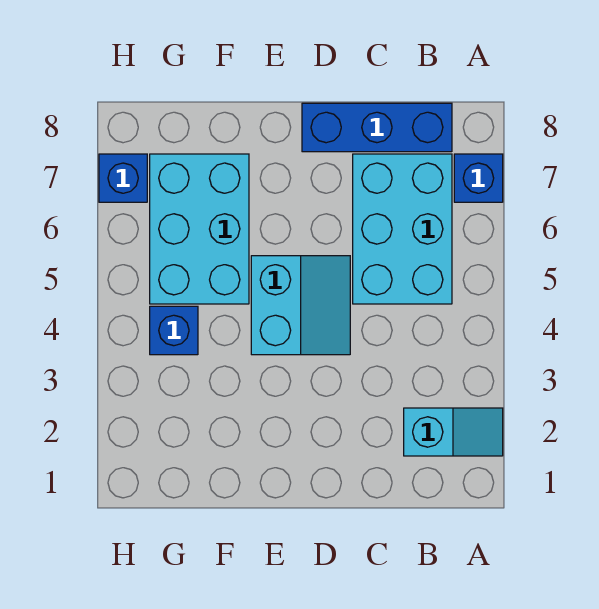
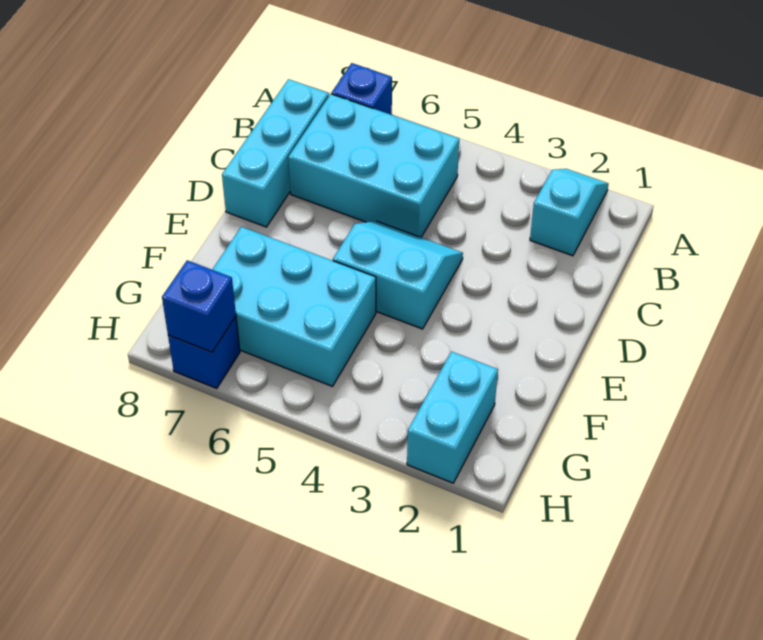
blue brick B8:D8 level 1 -> cyan brick B8:D8 level 1
none -> cyan brick G2:H2 level 1
blue brick G4 level 1 -> blue brick H7 level 2

